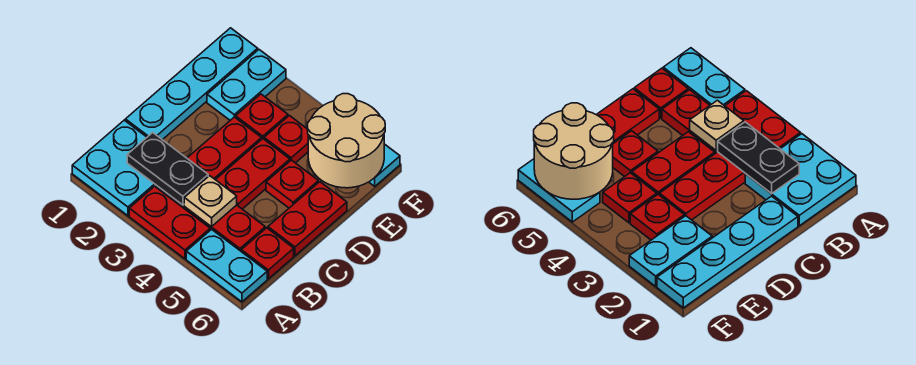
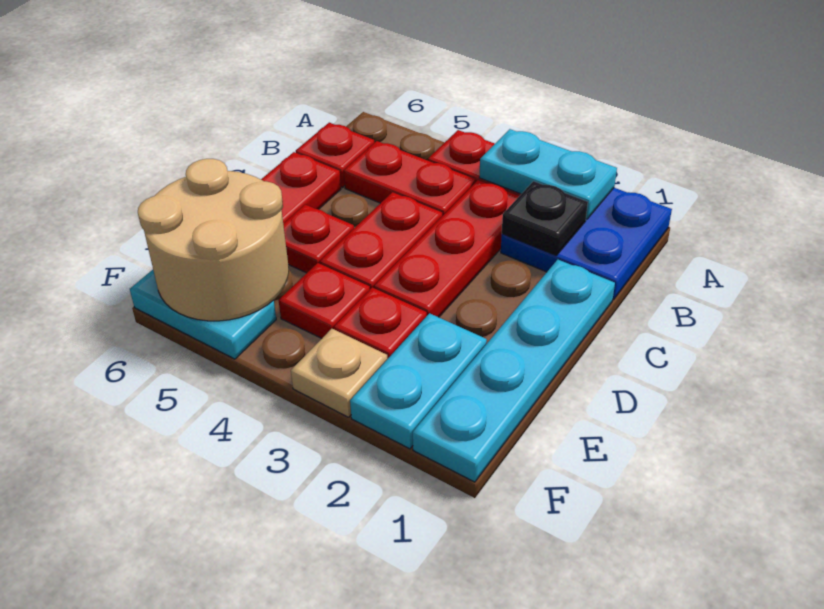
cyan plate A1:B2 level 1 -> blue plate A1:B2 level 1
cyan plate A5:A6 level 1 -> cyan plate A2:A3 level 2
black plate B2:B3 level 2 -> black plate B2 level 2
tan plate B4 level 2 -> tan plate F3 level 1

